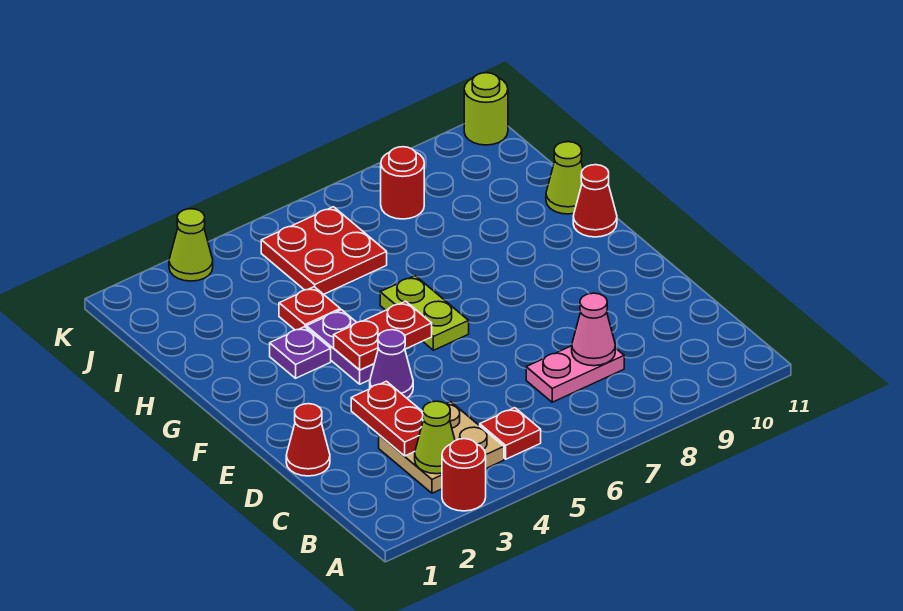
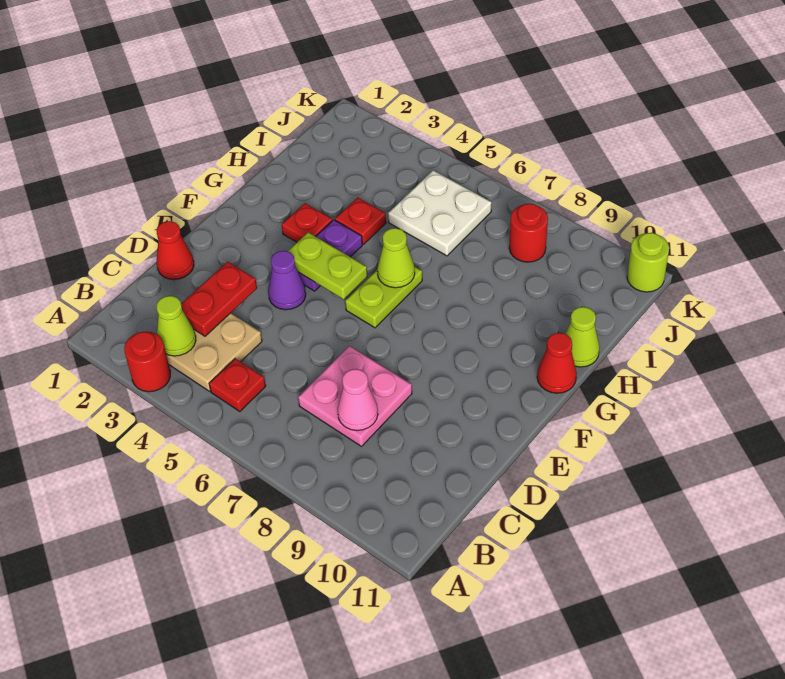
pink plate C7:C8 level 1 -> pink plate C7:D8 level 1
red plate F4:F5 level 2 -> lime plate F4:F5 level 2
purple plate G3 level 1 -> red plate G3 level 1
red plate I5:J6 level 1 -> white plate I5:J6 level 1
lime cone K3 level 1 -> lime cone G6 level 2

